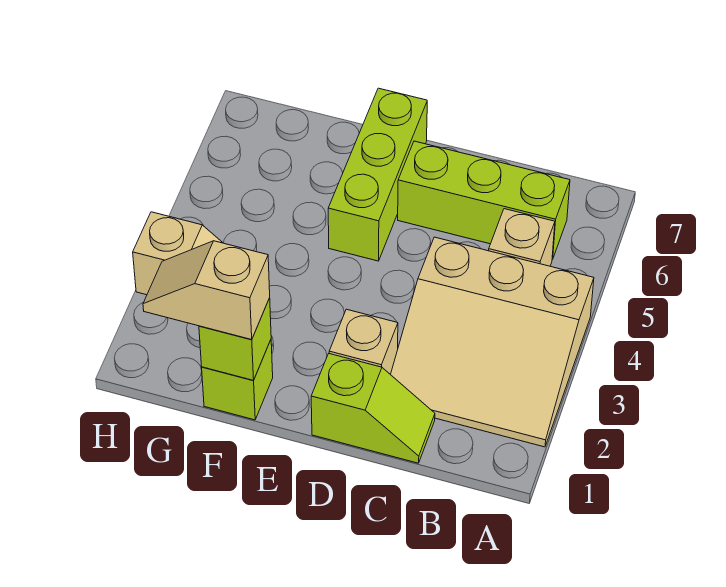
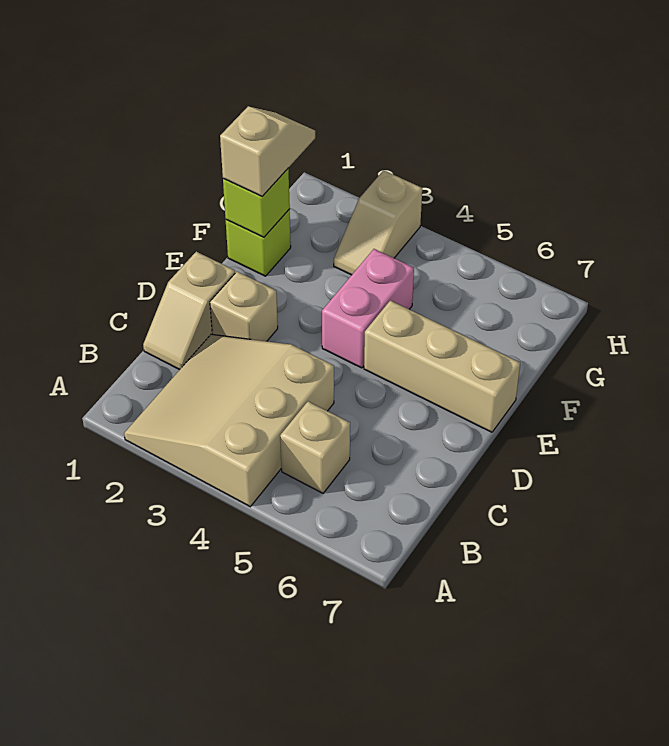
lime brick B6:D6 level 1 -> none
lime slope C1:D1 level 1 top D -> tan slope C1:D1 level 1 top D
none -> pink brick E4:F4 level 1
lime brick E5:E7 level 1 -> tan brick E5:E7 level 1

